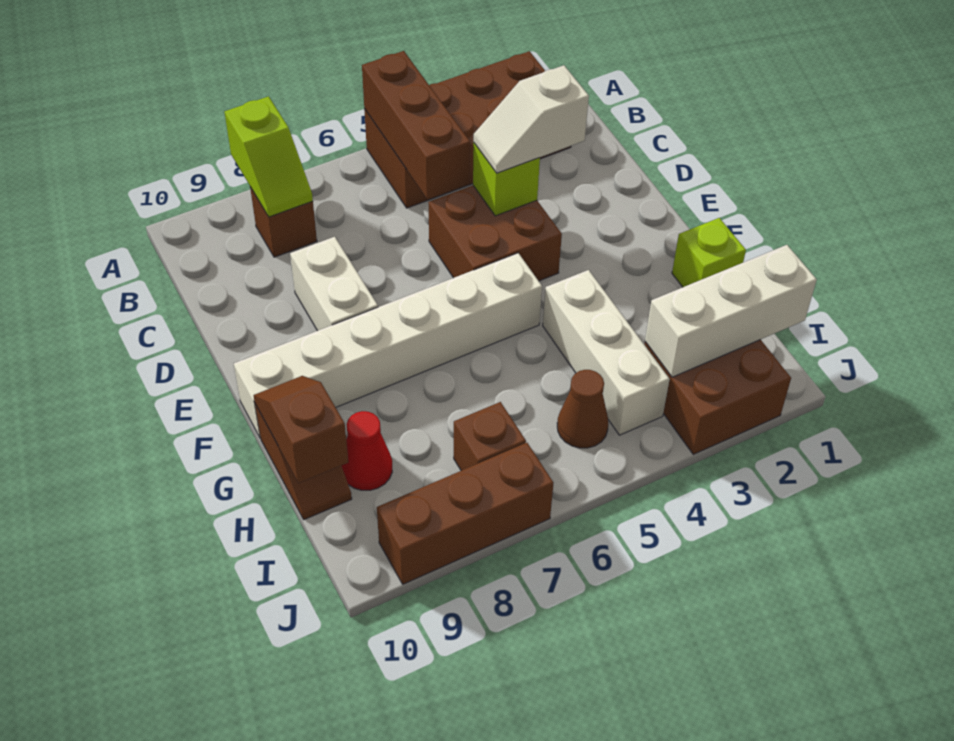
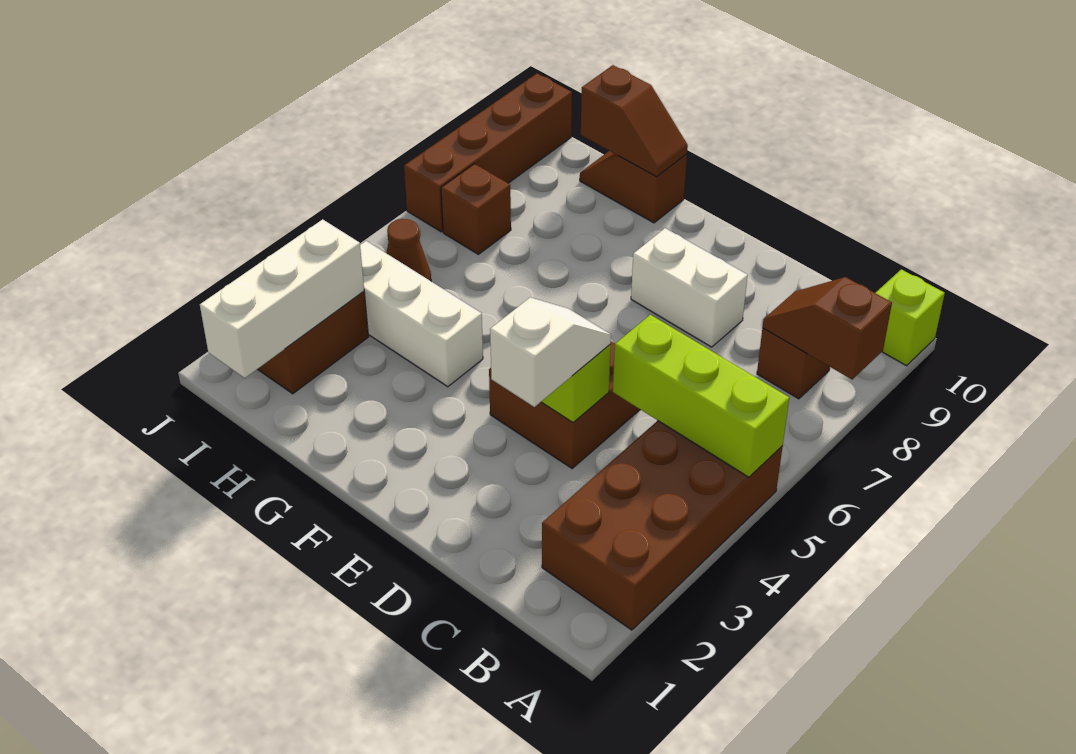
brown brick A5:C5 level 2 -> lime brick A5:C5 level 2
lime slope A8:B8 level 2 top A -> brown slope A8:B8 level 2 top A
white brick F5:F10 level 1 -> none
lime brick G1 level 1 -> lime brick A10 level 1
red cone H9 level 1 -> none
brown brick J7:J9 level 1 -> brown brick J7:J10 level 1

